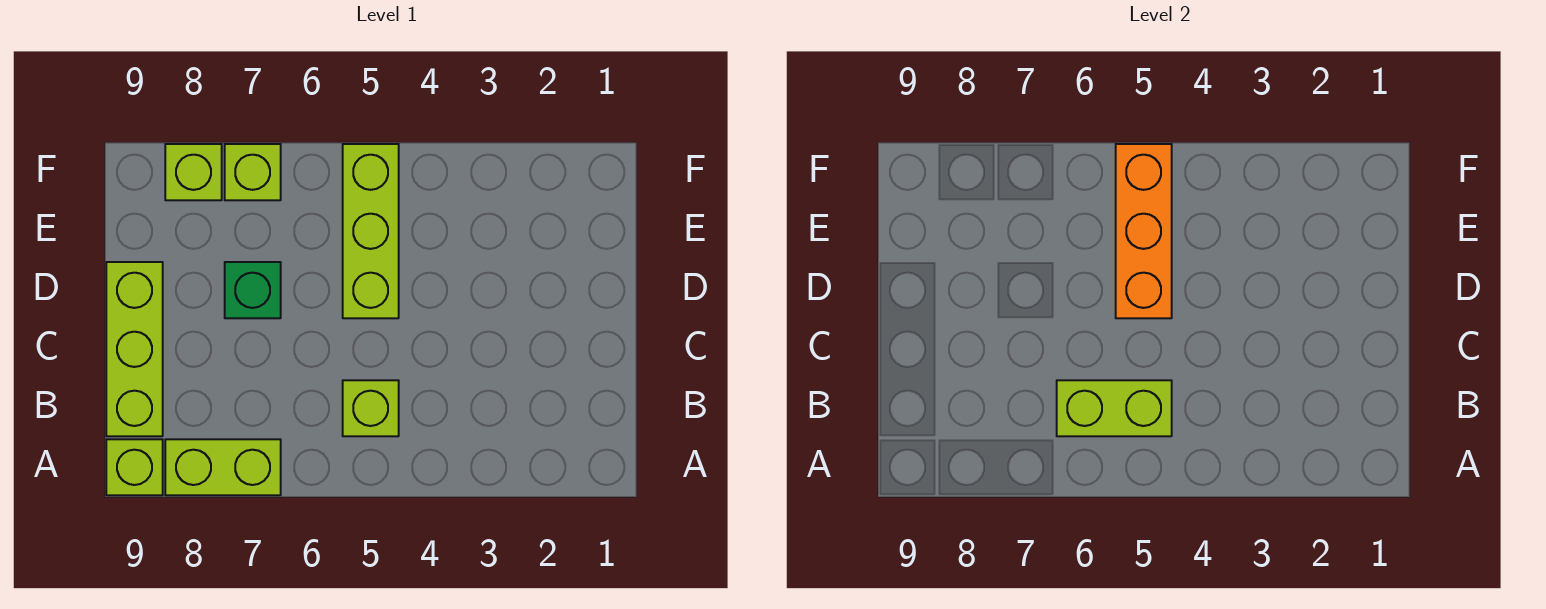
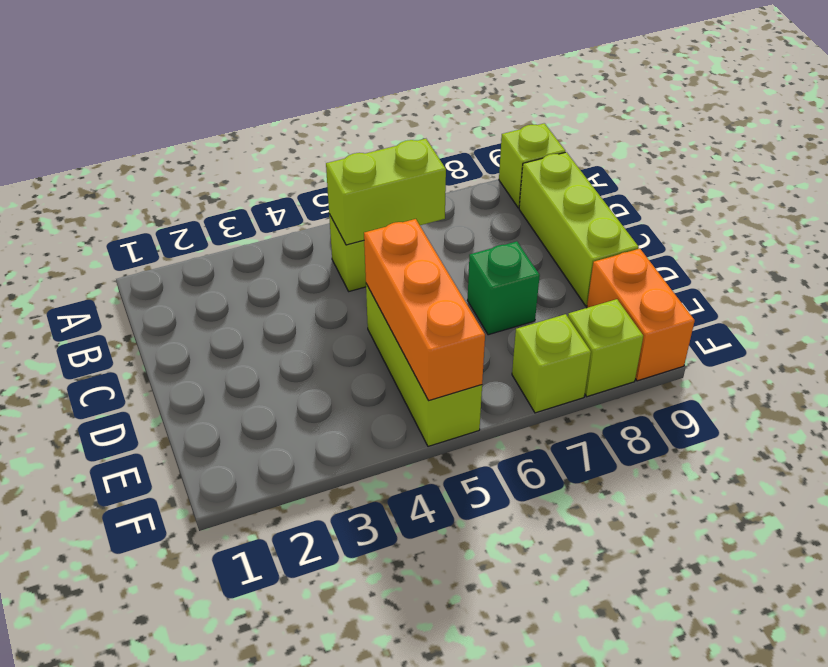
lime brick A7:A8 level 1 -> none
none -> orange brick E9:F9 level 1

